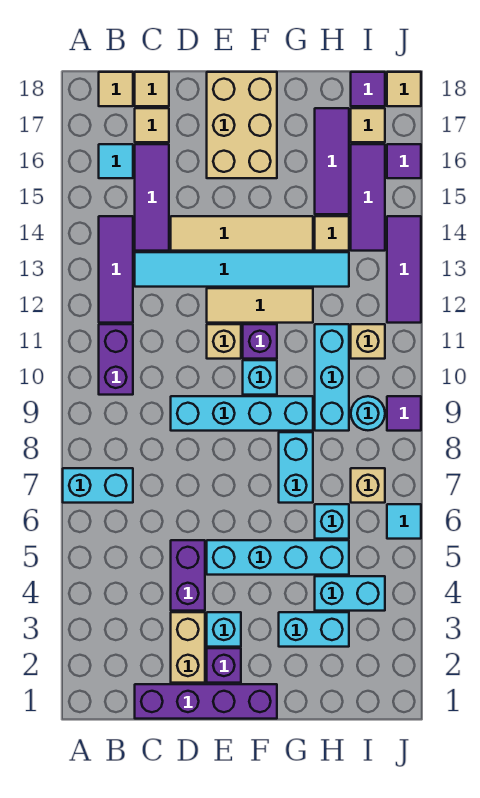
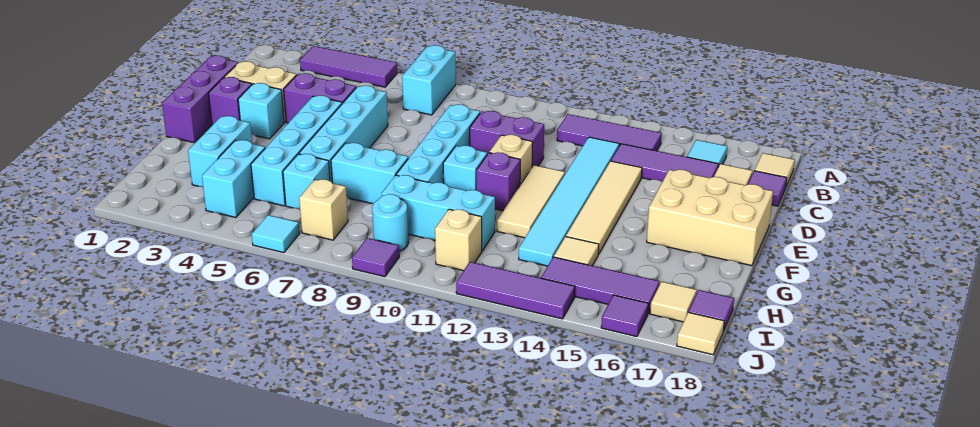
purple brick B10:B11 level 1 -> purple brick D10:D11 level 1
purple brick C1:F1 level 1 -> purple brick D1:F1 level 1
tan tile C18 level 1 -> purple tile C18 level 1
none -> cyan brick D6:G6 level 1
purple tile H15:H17 level 1 -> purple tile A3:A5 level 1

